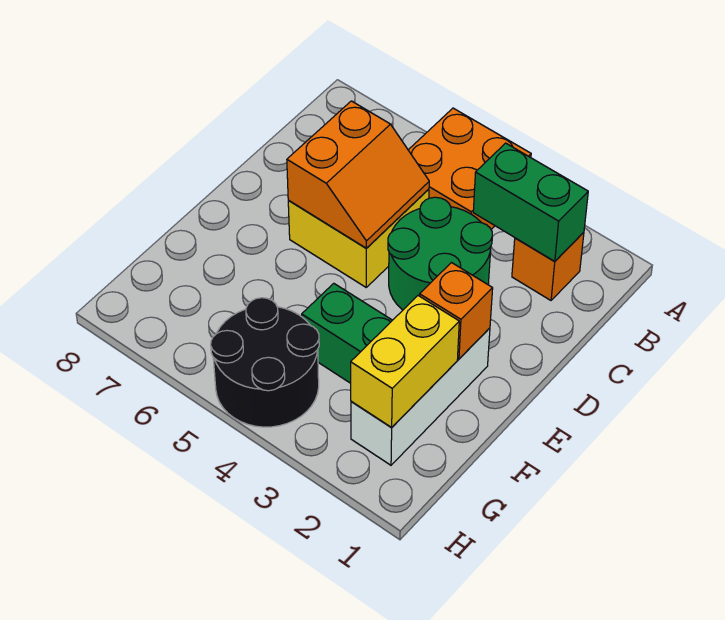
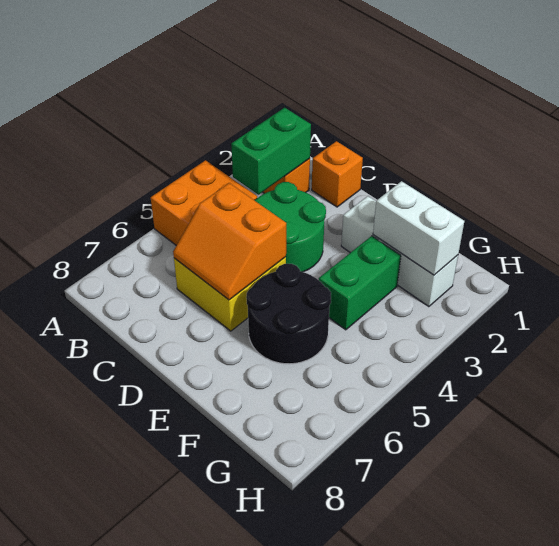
orange slope C5:D6 level 2 top 6 -> orange slope C5:D6 level 2 top 5
orange brick E2 level 2 -> orange brick C1 level 1
yellow brick F2:G2 level 2 -> white brick F2:G2 level 2
black round brick G4:H5 level 1 -> black round brick E5:F6 level 1

